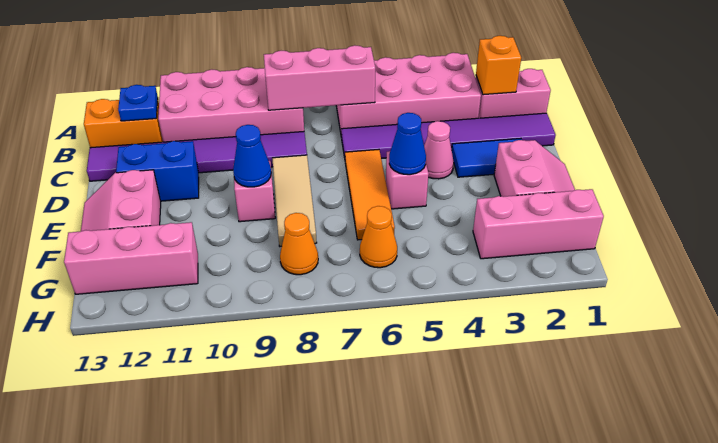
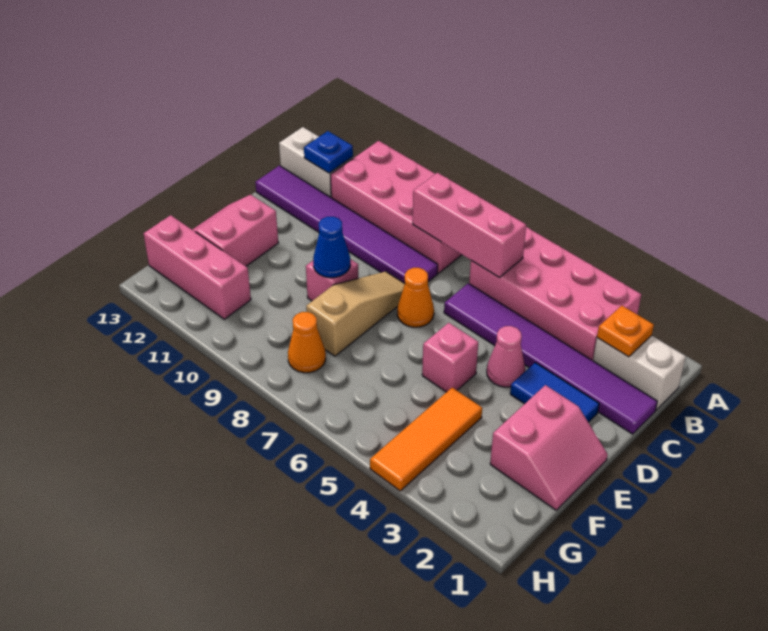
pink brick B1:B2 level 1 -> white brick B1:B2 level 1
orange brick B2 level 2 -> orange plate B2 level 2
orange brick B12:B13 level 1 -> white brick B12:B13 level 1
orange tile D6:F6 level 1 -> orange tile F4:H4 level 1
tan tile D8:F8 level 1 -> tan slope D8:F8 level 1 top F
blue brick D11:D12 level 1 -> none
blue cone E5 level 2 -> none
pink brick G1:G3 level 1 -> none
orange cone G6 level 1 -> orange cone D7 level 1

